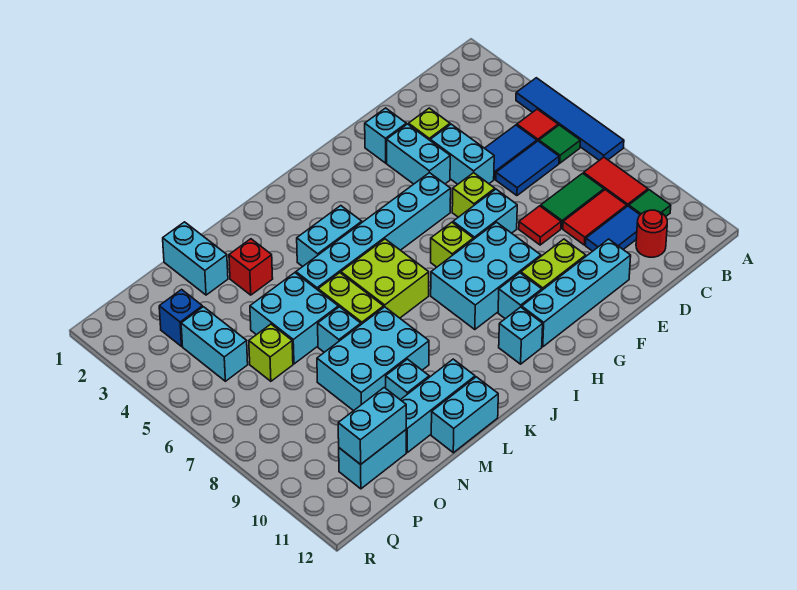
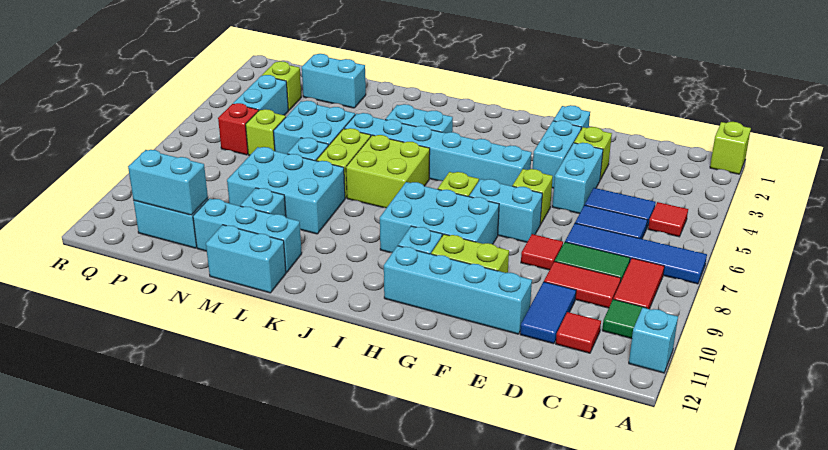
none -> lime brick A1 level 1
blue tile A4:A7 level 1 -> blue tile A7:D7 level 1
green tile B6 level 1 -> none
blue tile C10:D10 level 1 -> blue tile D10:D11 level 1
red round brick C11 level 1 -> red tile C11 level 1
cyan brick I11 level 1 -> cyan brick A11 level 1
red brick M3 level 1 -> red brick P6 level 1
cyan brick N1:N2 level 1 -> cyan brick N2:O2 level 1
blue brick P3 level 1 -> lime brick P3 level 1

